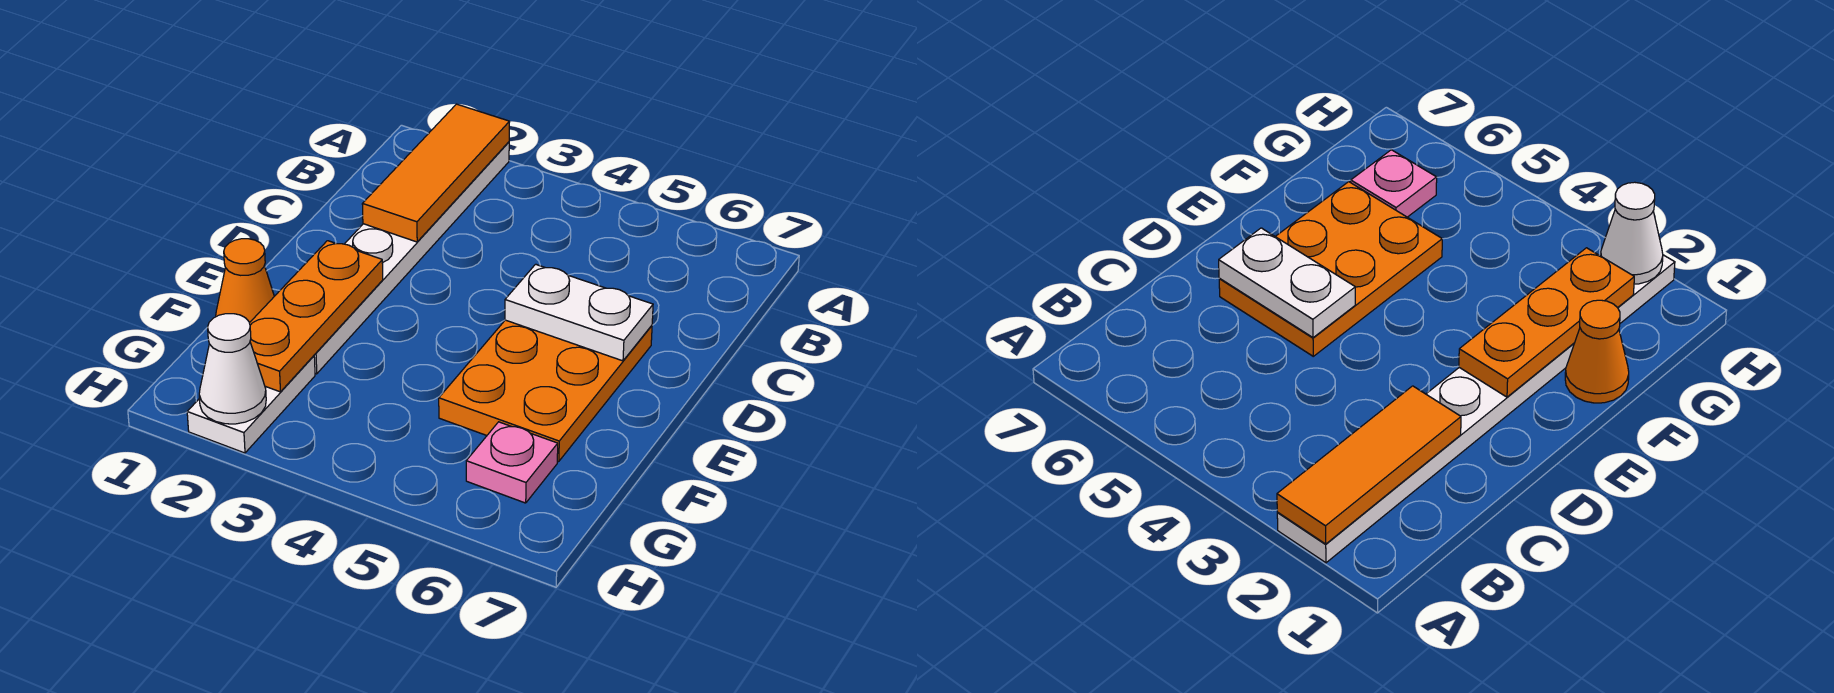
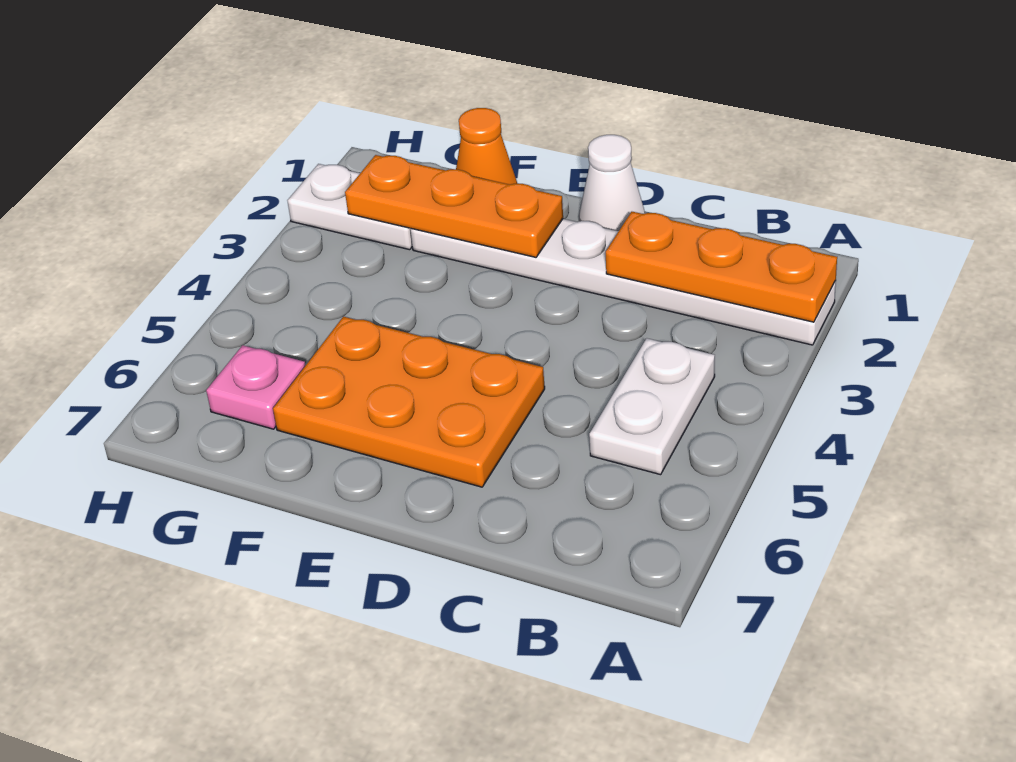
orange tile A2:C2 level 2 -> orange plate A2:C2 level 2
white plate D5:D6 level 2 -> white plate B4:B5 level 1
white cone H2 level 2 -> white cone D1 level 1

